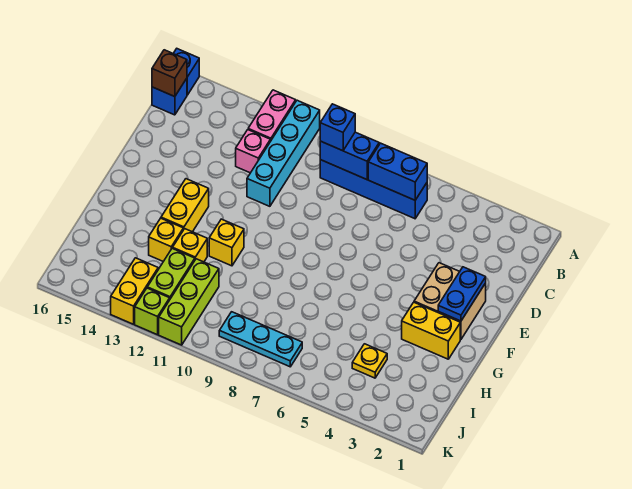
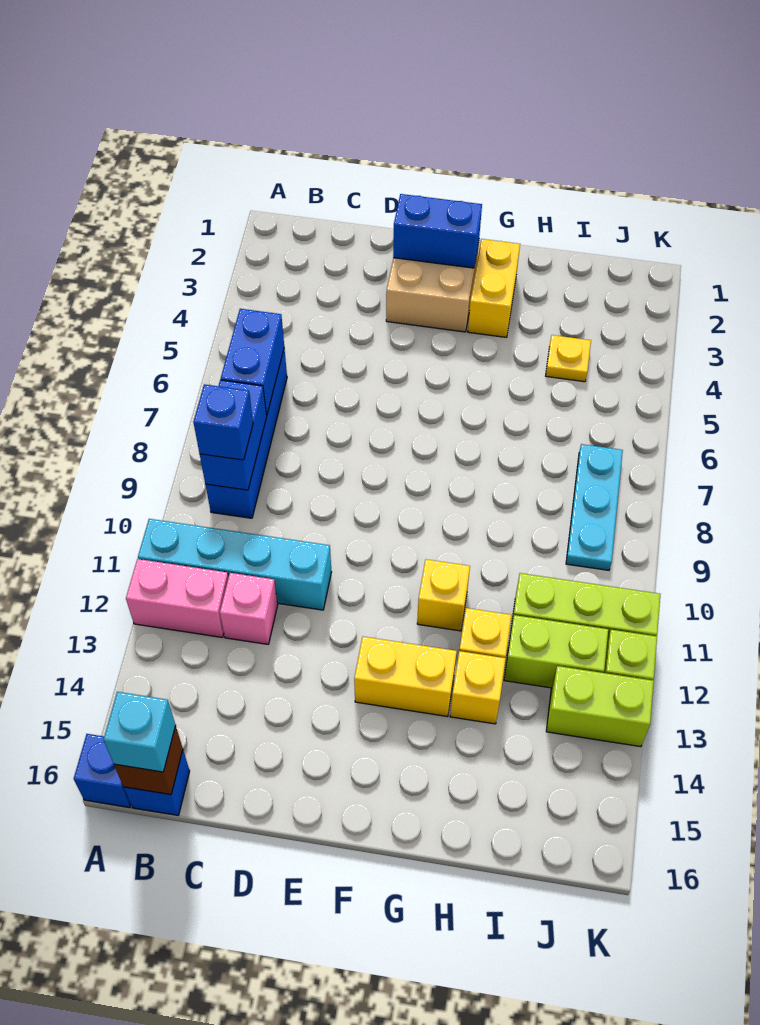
none -> cyan brick B16 level 3
blue plate E2:F2 level 2 -> blue brick E2:F2 level 2
yellow brick J13:K13 level 1 -> lime brick J13:K13 level 1

